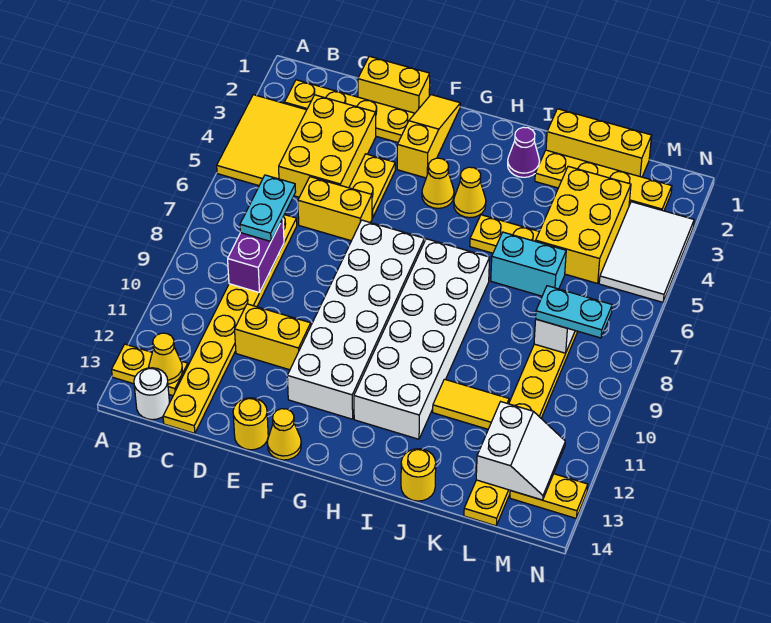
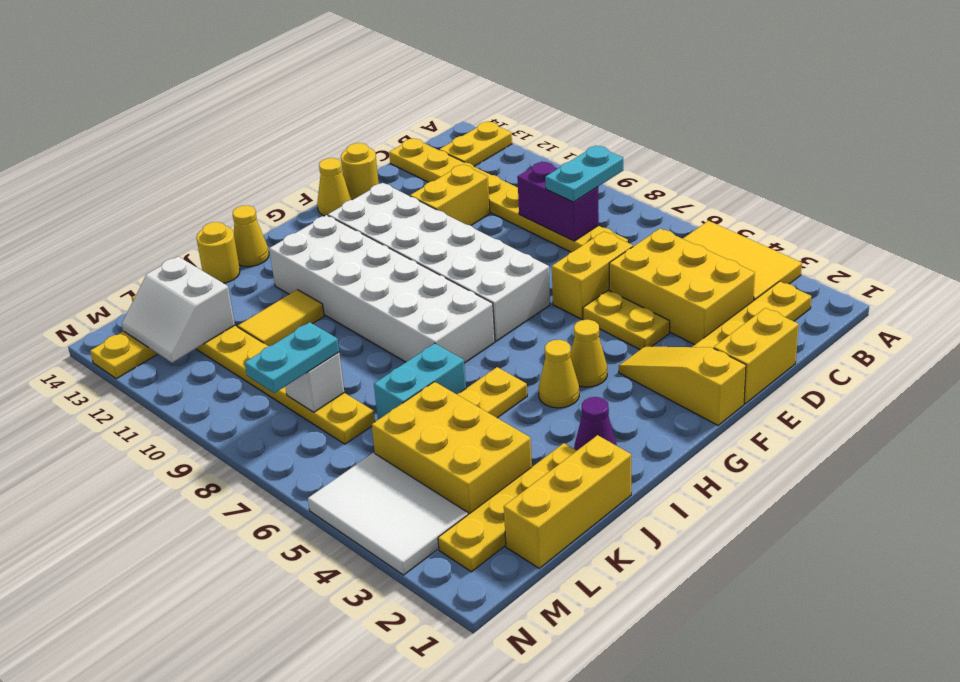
yellow cone B13 level 2 -> yellow cone I14 level 1
white round brick B14 level 1 -> none
cyan plate C7:C8 level 3 -> cyan plate B8:C8 level 3
yellow slope F1:F3 level 1 top 3 -> yellow slope F1:F3 level 1 top 1

